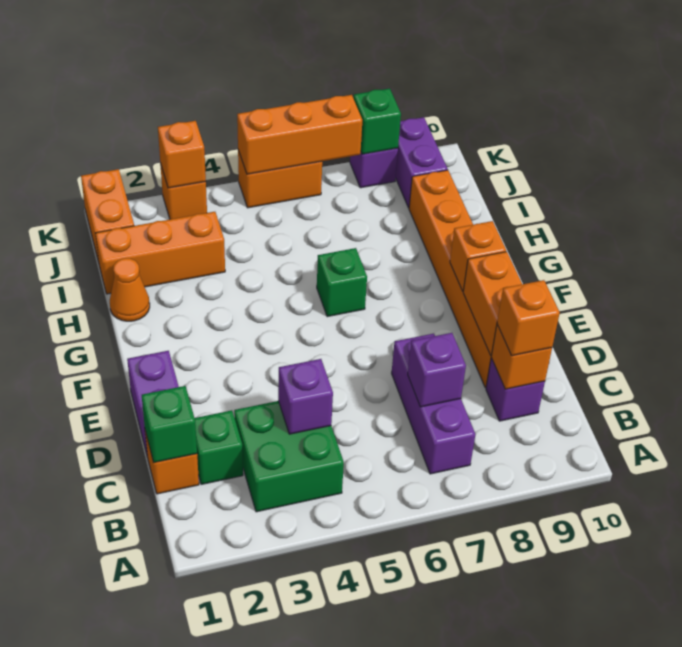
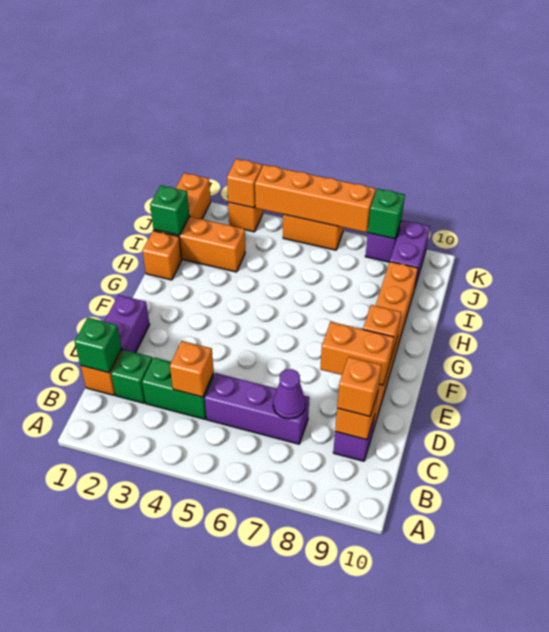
green brick B3:C4 level 1 -> green brick C3:C4 level 1
purple brick B7:D7 level 1 -> purple brick C5:C7 level 1
purple brick C4 level 2 -> orange brick C4 level 2
purple brick C7 level 2 -> purple cone C7 level 2
orange brick D9:E9 level 2 -> orange brick E8:E9 level 2
green brick G6 level 1 -> green brick I1 level 2
orange cone H1 level 1 -> orange brick H1 level 1
orange brick K5:K7 level 2 -> orange brick K4:K7 level 2

